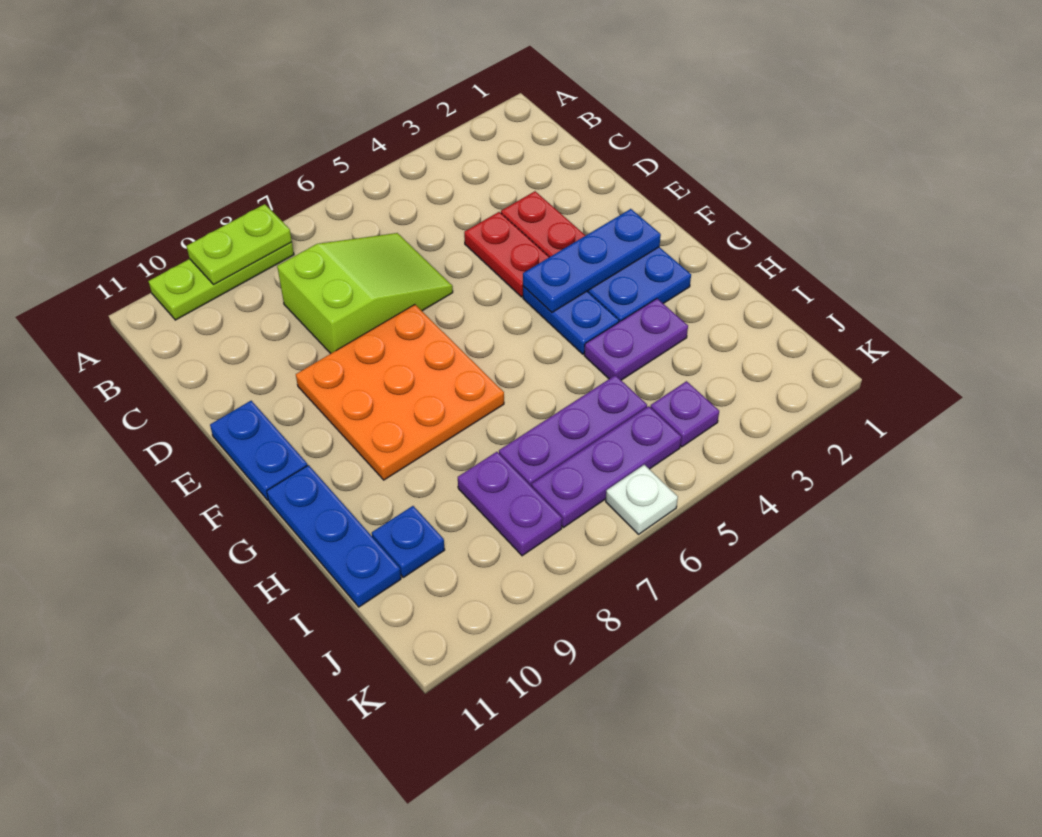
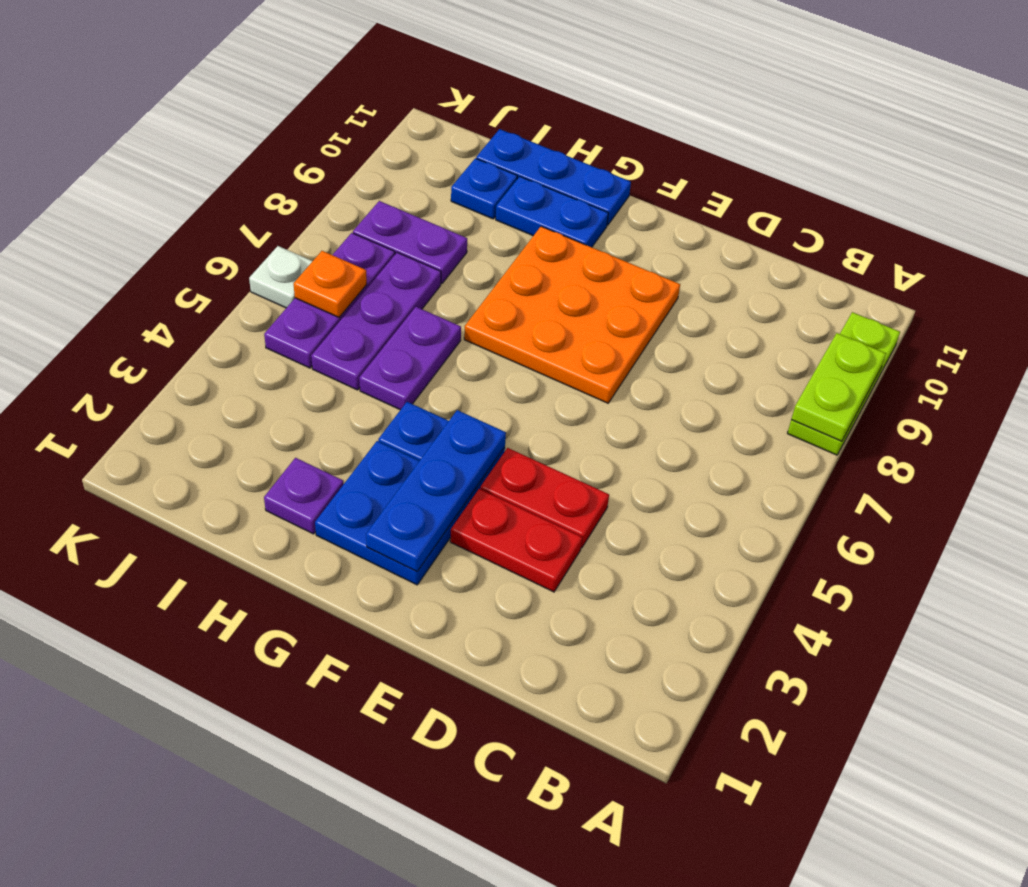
lime slope C6:D8 level 1 top 8 -> none
blue plate E11:F11 level 1 -> blue plate G10:H10 level 1
purple plate H3:H4 level 1 -> purple plate H5:H6 level 1
purple plate J4 level 1 -> purple plate H2 level 1
none -> orange plate J6 level 2

